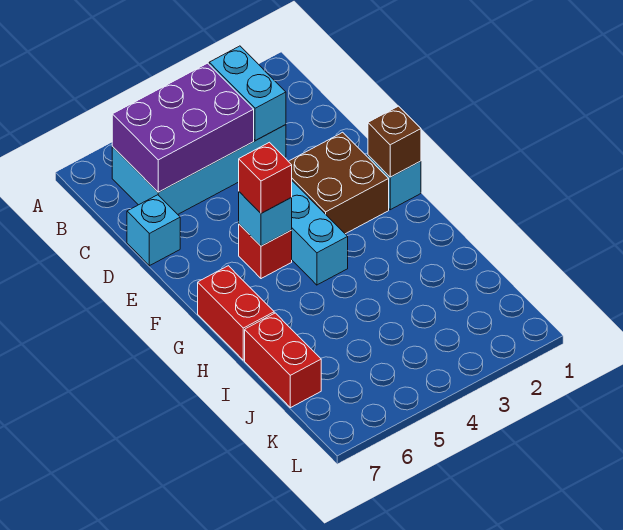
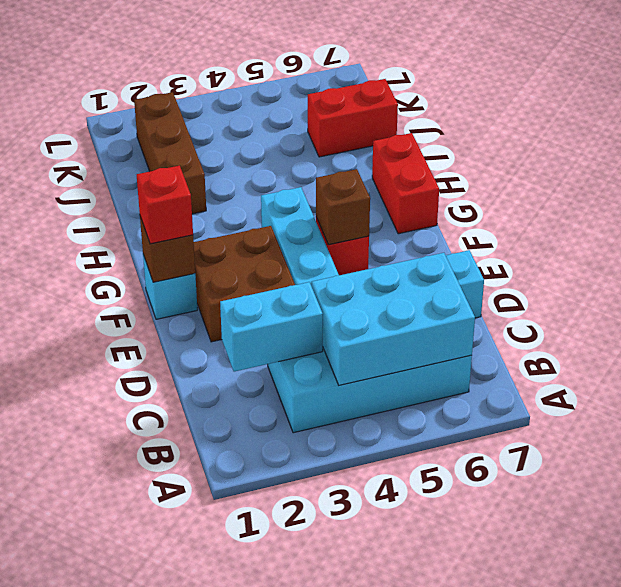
cyan brick B3:C3 level 2 -> cyan brick C2:C3 level 2
purple brick B4:C6 level 2 -> cyan brick B4:C6 level 2
cyan brick F5 level 2 -> brown brick F5 level 2
red brick F5 level 3 -> red brick F1 level 3
none -> brown brick I2:K2 level 1
red brick I7:J7 level 1 -> red brick J6:J7 level 1

